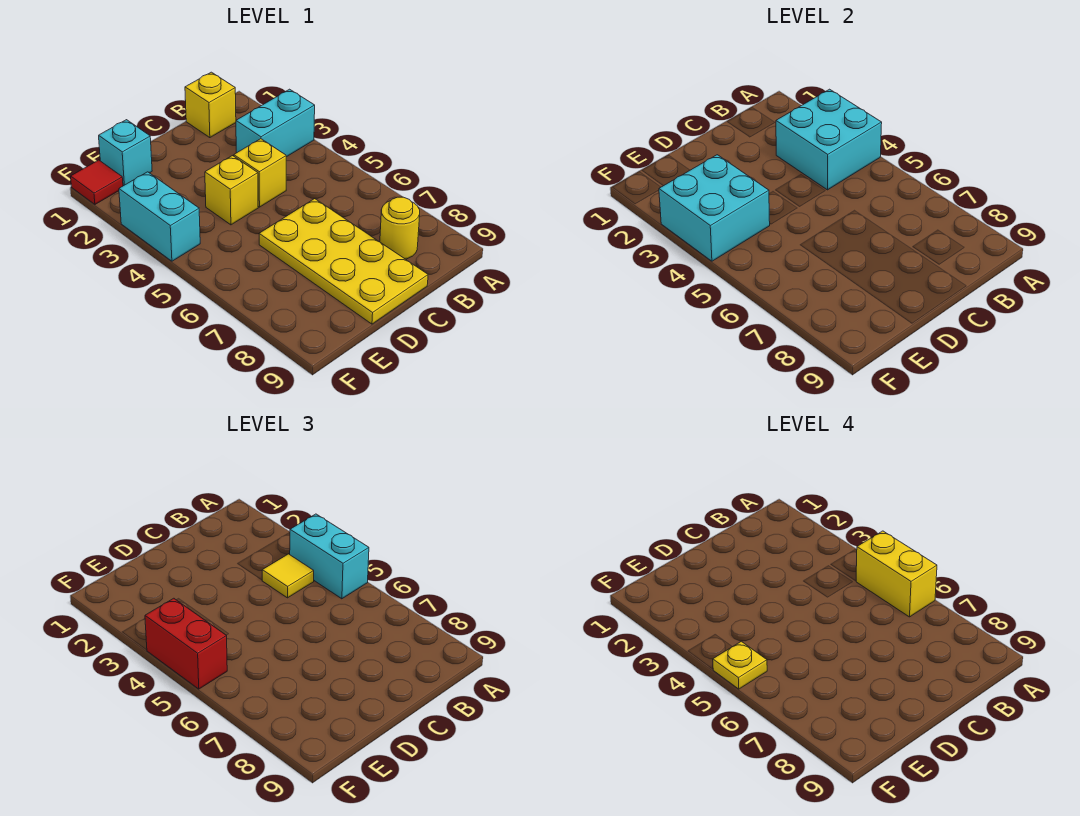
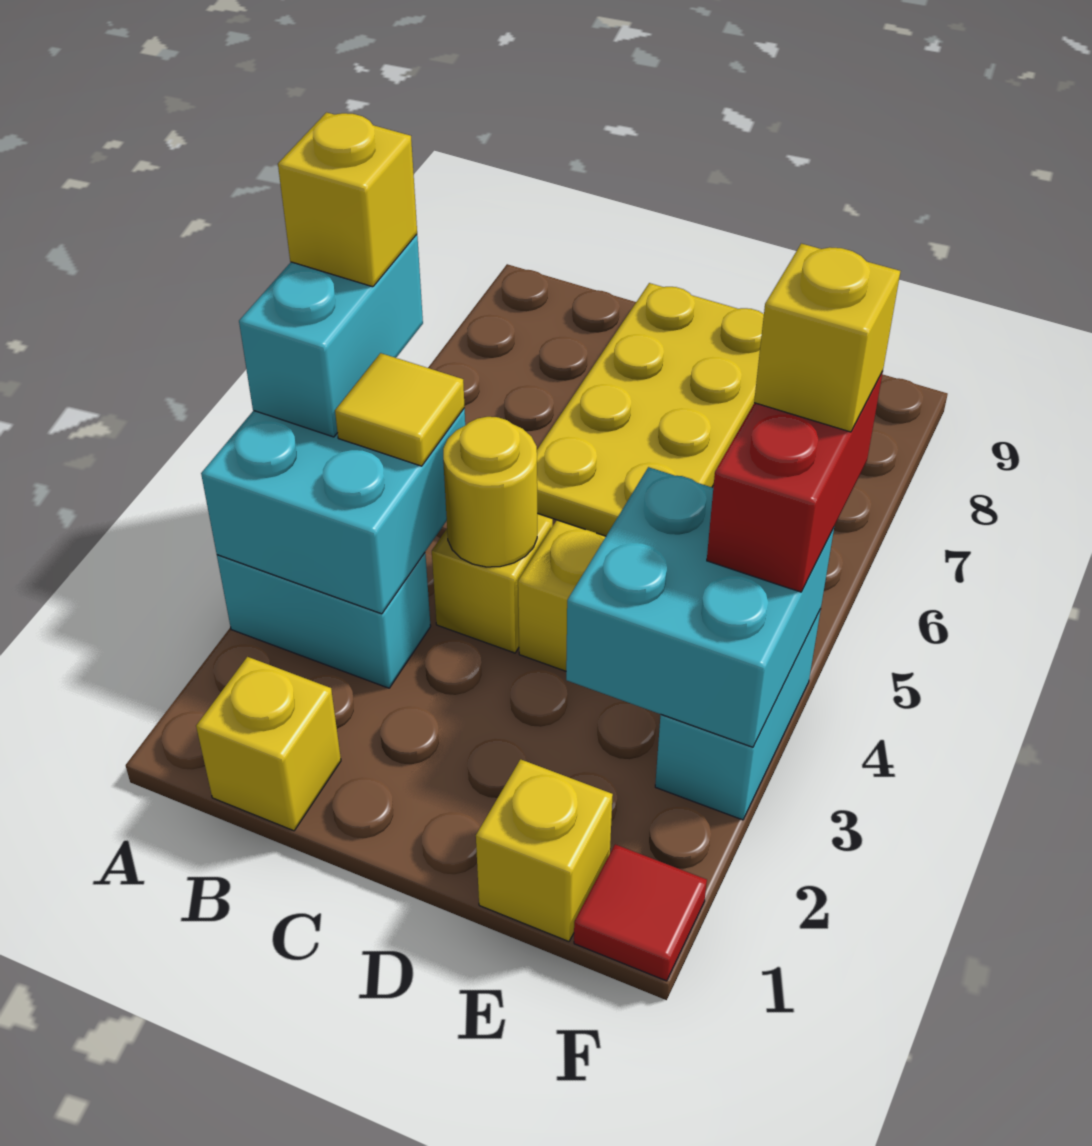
yellow brick A5:A6 level 4 -> yellow brick A5 level 4
yellow round brick B8 level 1 -> yellow round brick C4 level 2
cyan brick E1 level 1 -> yellow brick E1 level 1
yellow plate F5 level 4 -> yellow brick F5 level 4

